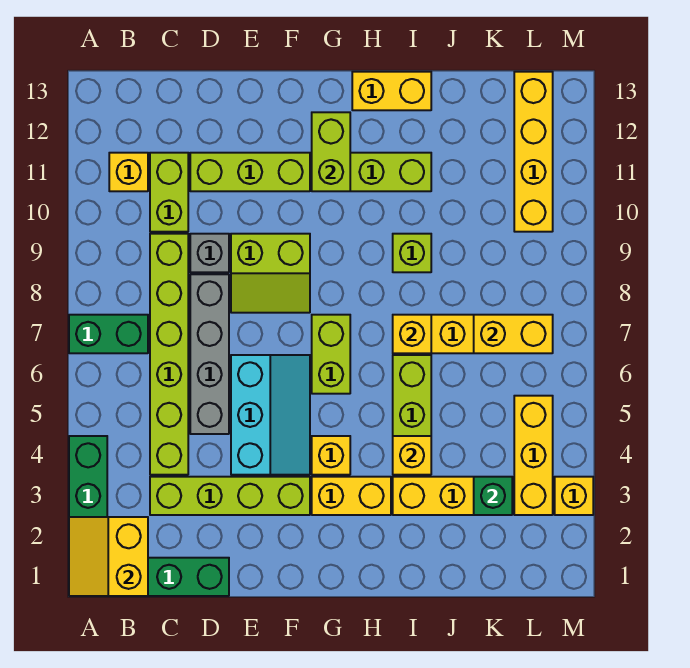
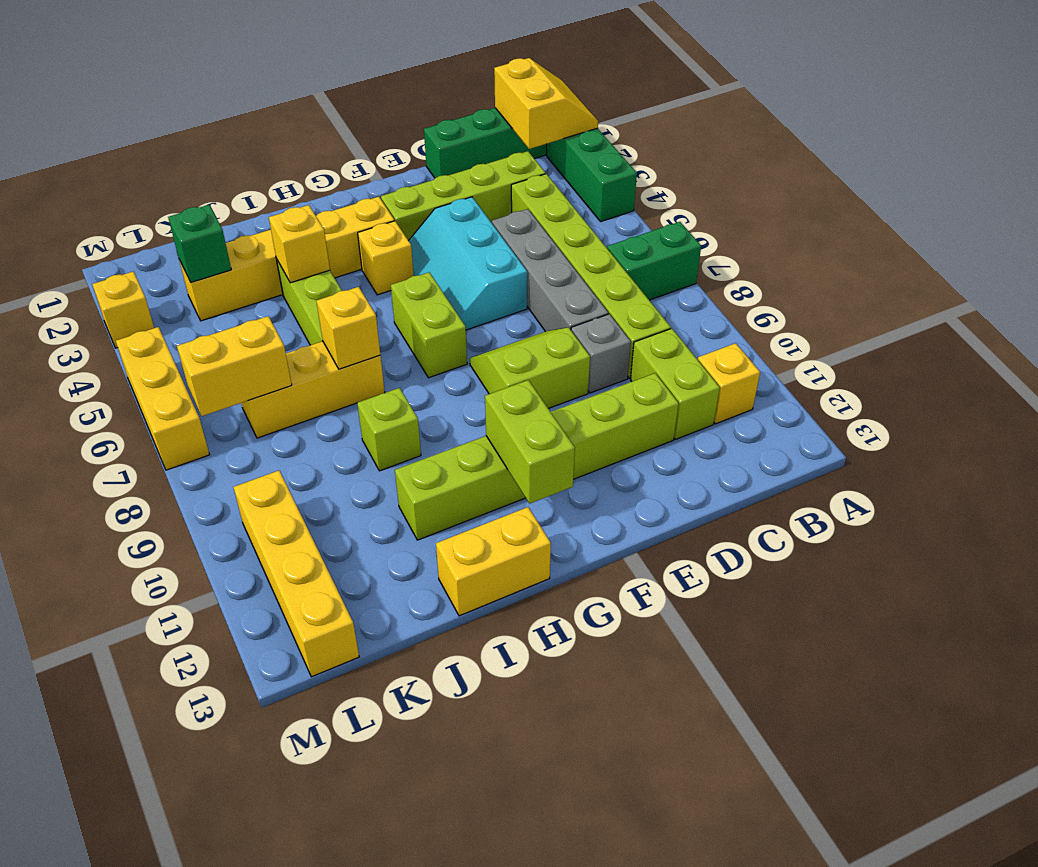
yellow brick L3:L5 level 1 -> yellow brick M5:M7 level 1

